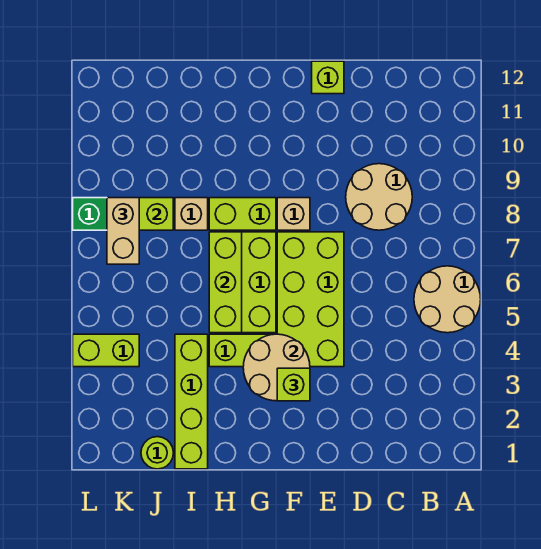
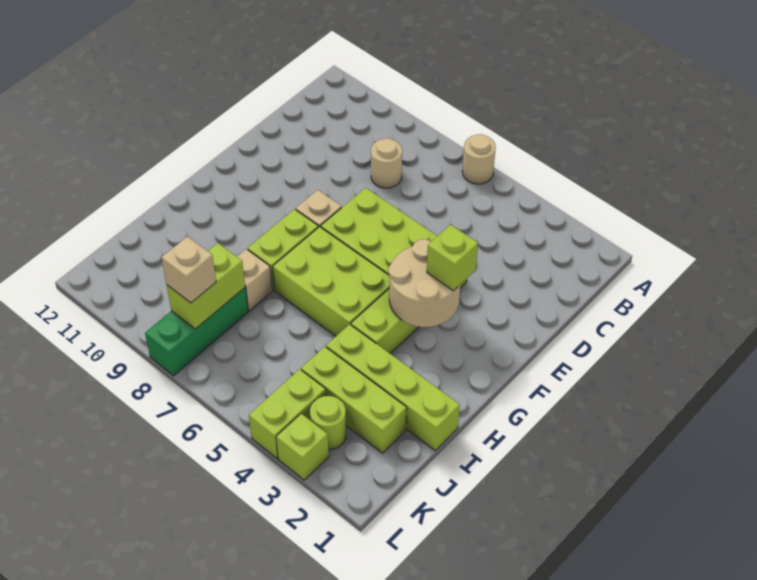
tan round brick A5:B6 level 1 -> tan round brick A6 level 1
tan round brick C8:D9 level 1 -> tan round brick C8 level 1
lime brick E12 level 1 -> lime brick L3 level 1
lime brick H5:H7 level 2 -> lime brick J2:J4 level 1
lime round brick J1 level 1 -> lime round brick K3 level 1
tan brick K7:K8 level 3 -> tan brick K8 level 3

